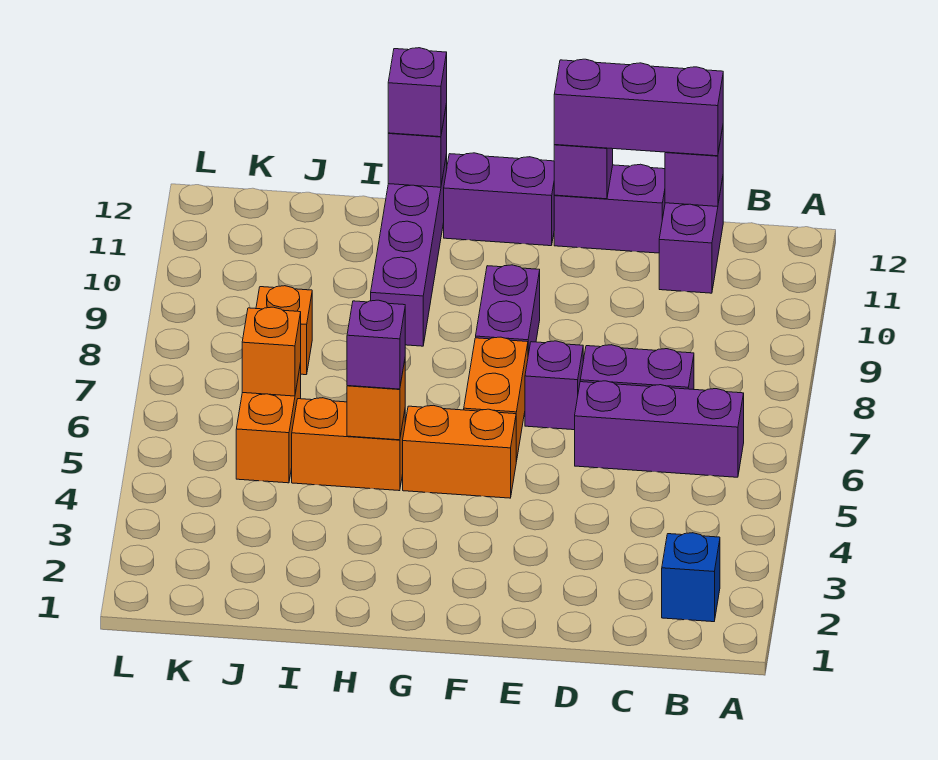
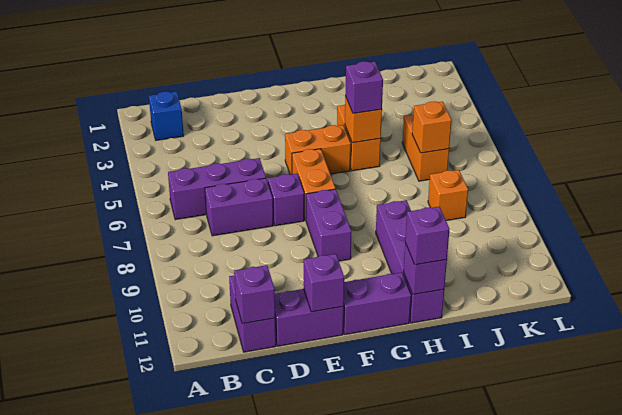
purple brick C12:E12 level 3 -> none
orange brick H5:I5 level 1 -> orange brick H4:H5 level 1

